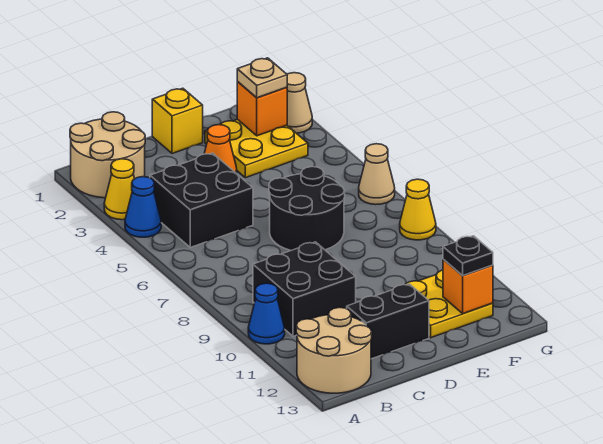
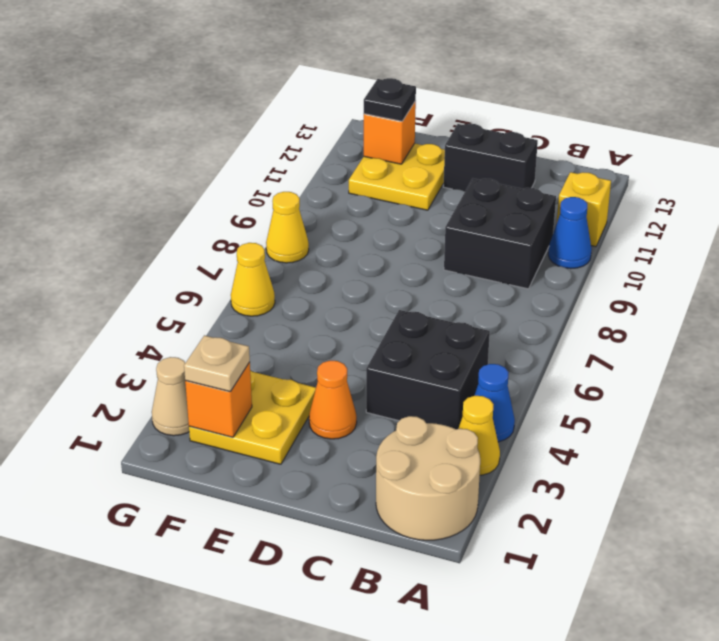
tan round brick A12:B13 level 1 -> none
yellow brick D1 level 1 -> yellow brick A11 level 1
black round brick D6:E7 level 1 -> none
tan cone G6 level 1 -> yellow cone G6 level 1

